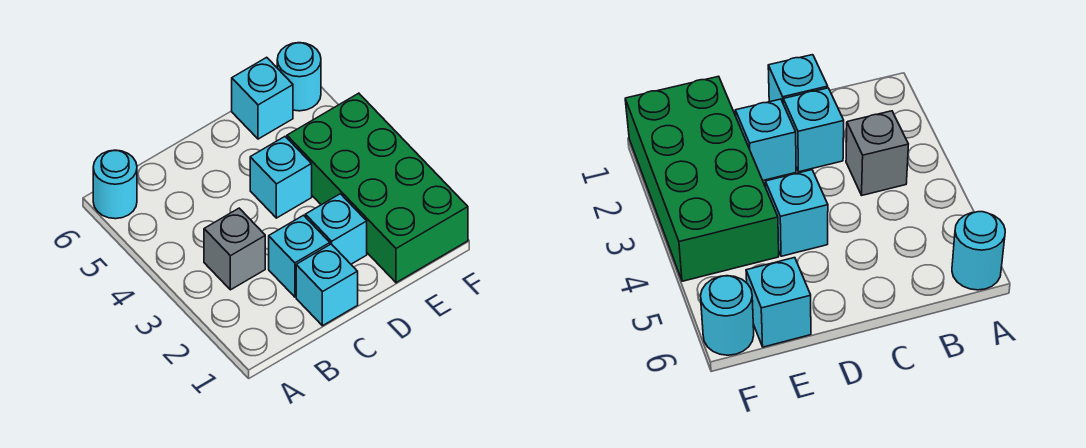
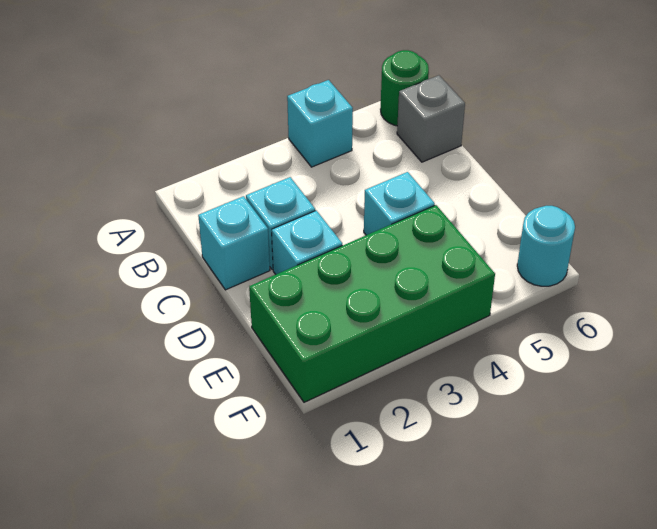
cyan round brick A6 level 1 -> green round brick A6 level 1
grey brick B3 level 1 -> grey brick B6 level 1
cyan brick E6 level 1 -> cyan brick A4 level 1

